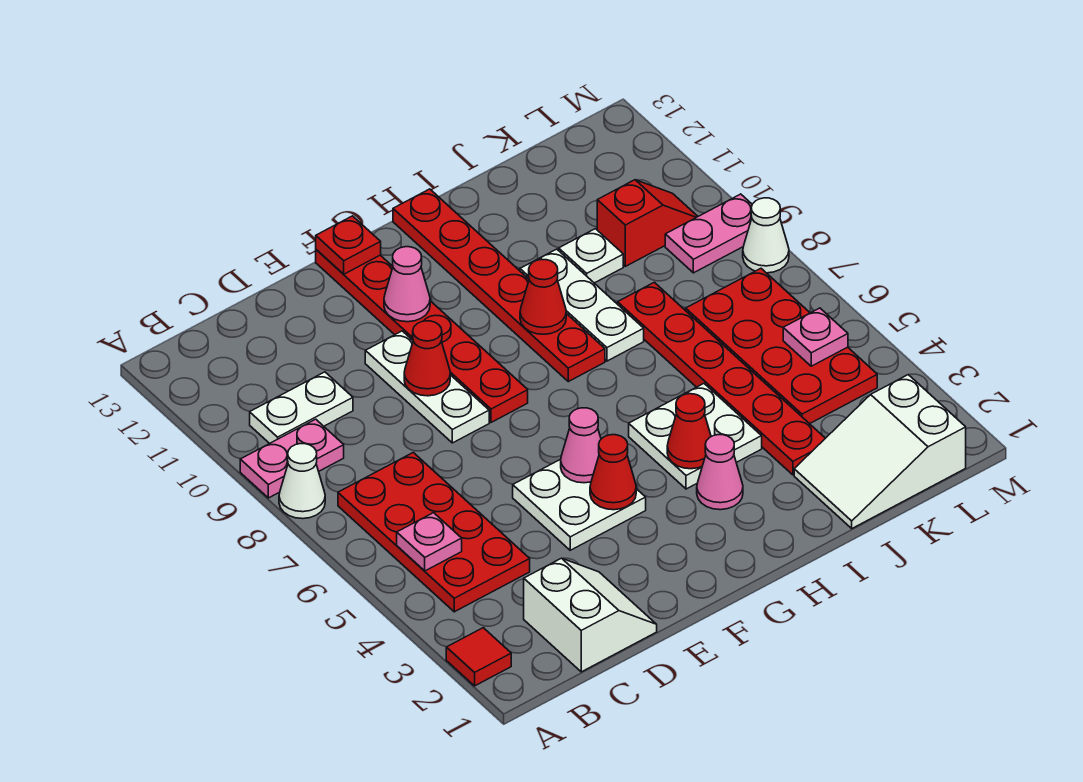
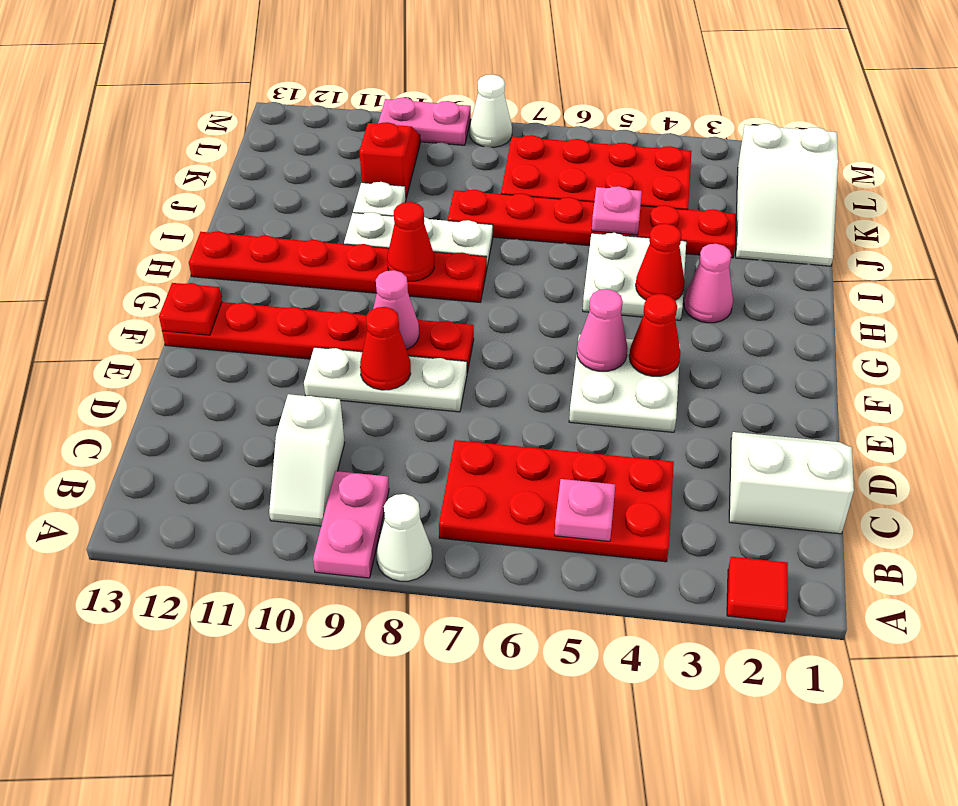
white plate B10:C10 level 1 -> white slope B10:C10 level 1 top C
pink cone F11 level 2 -> pink cone F9 level 2
pink plate L5 level 2 -> pink plate J5 level 2
pink plate L9:M9 level 1 -> pink plate M9:M10 level 1

